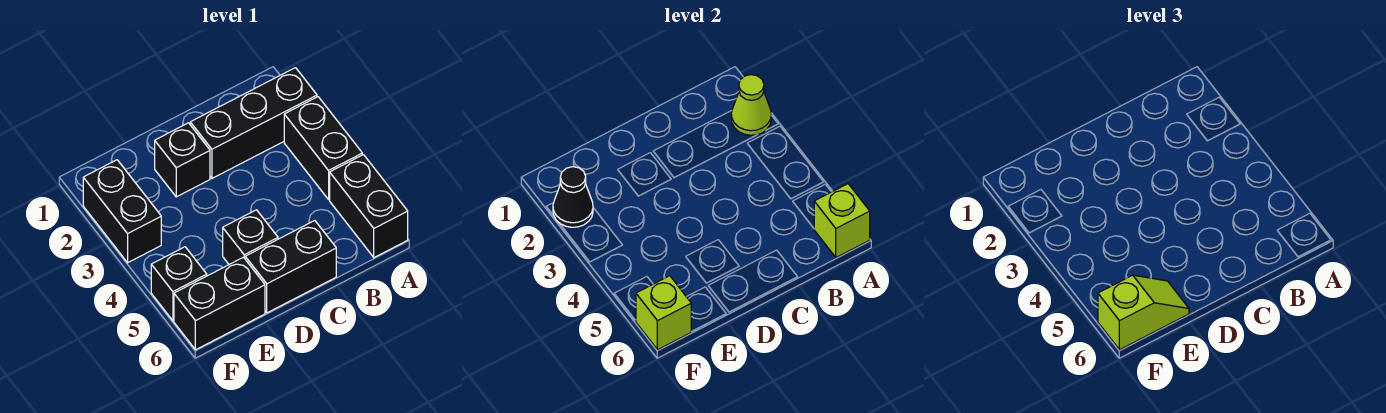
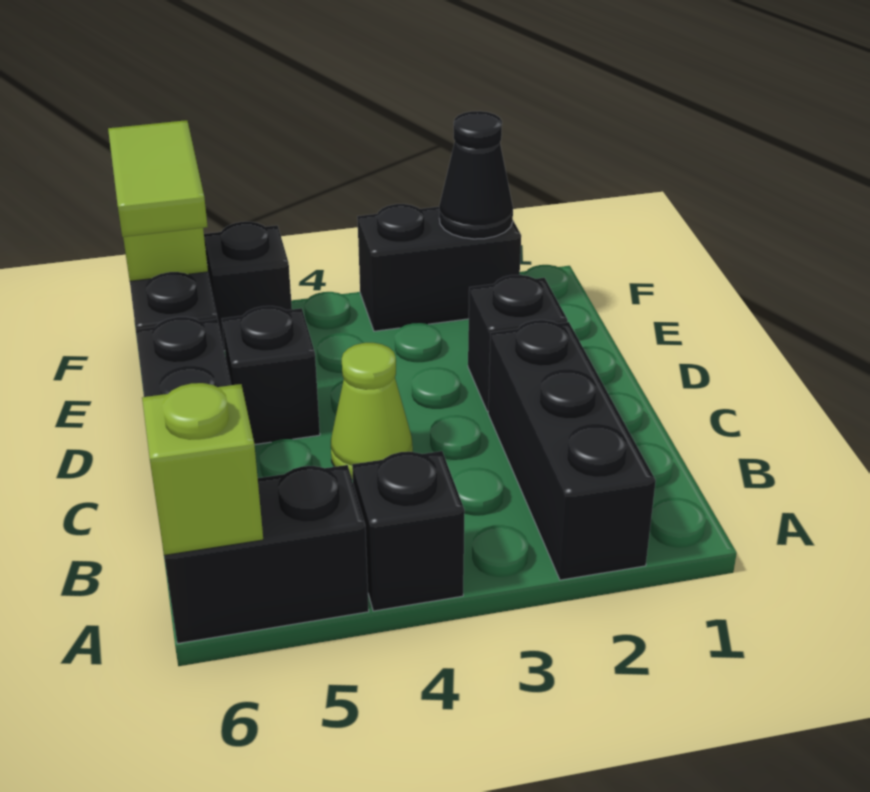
lime cone A2 level 2 -> lime cone C4 level 1
black brick A3:A4 level 1 -> black brick A4 level 1
lime slope E6:F6 level 3 top F -> lime tile E6:F6 level 3

